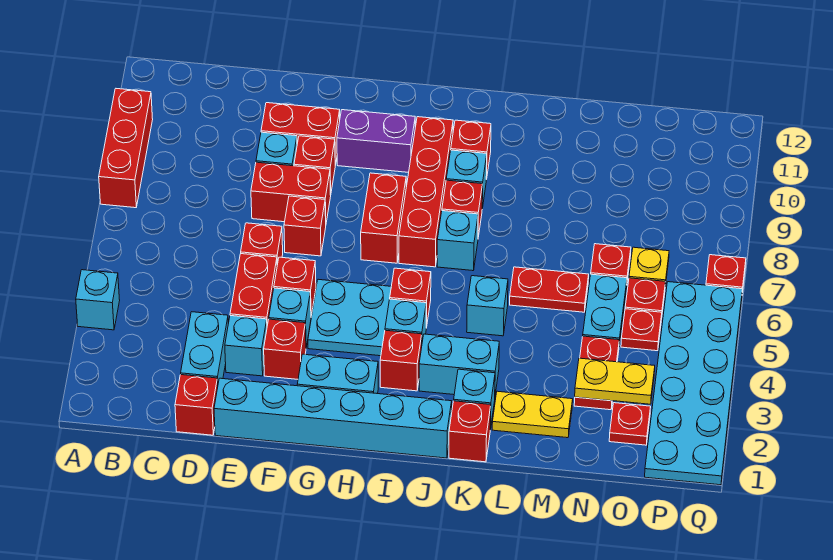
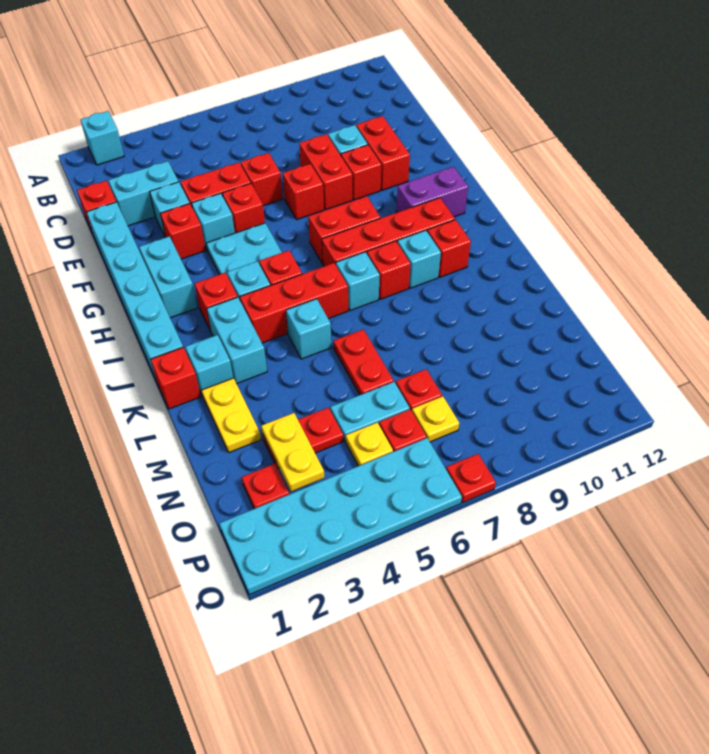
cyan brick A4 level 1 -> cyan brick A2 level 1
red brick A8:A10 level 1 -> red brick J4:J6 level 1
purple brick G10:H10 level 1 -> purple brick H10:H11 level 1
red plate O5 level 1 -> yellow plate O5 level 1

